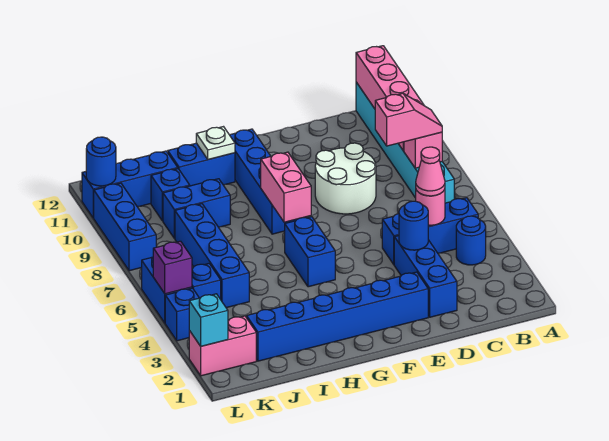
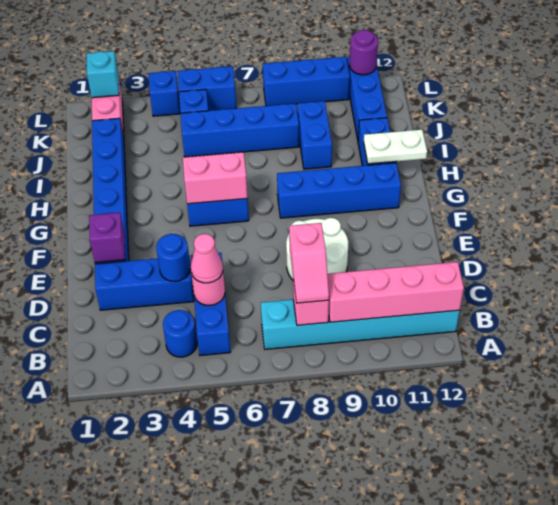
pink brick G7:G8 level 2 -> pink brick G5:G6 level 2
white plate H11 level 2 -> white plate H11:H12 level 2
blue brick J10 level 1 -> none
purple brick L5 level 2 -> purple brick E2 level 2
blue round brick L11 level 2 -> purple round brick L11 level 2

